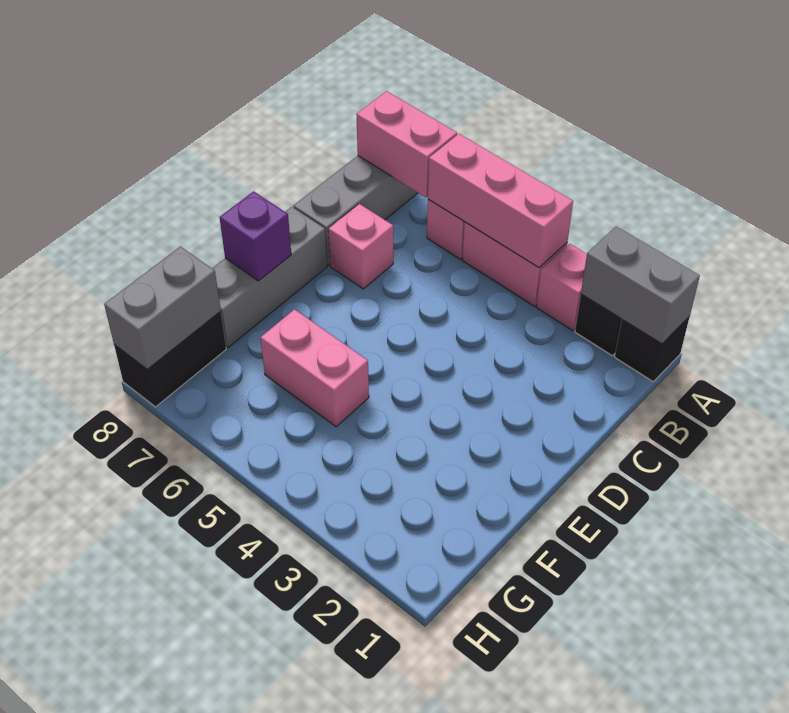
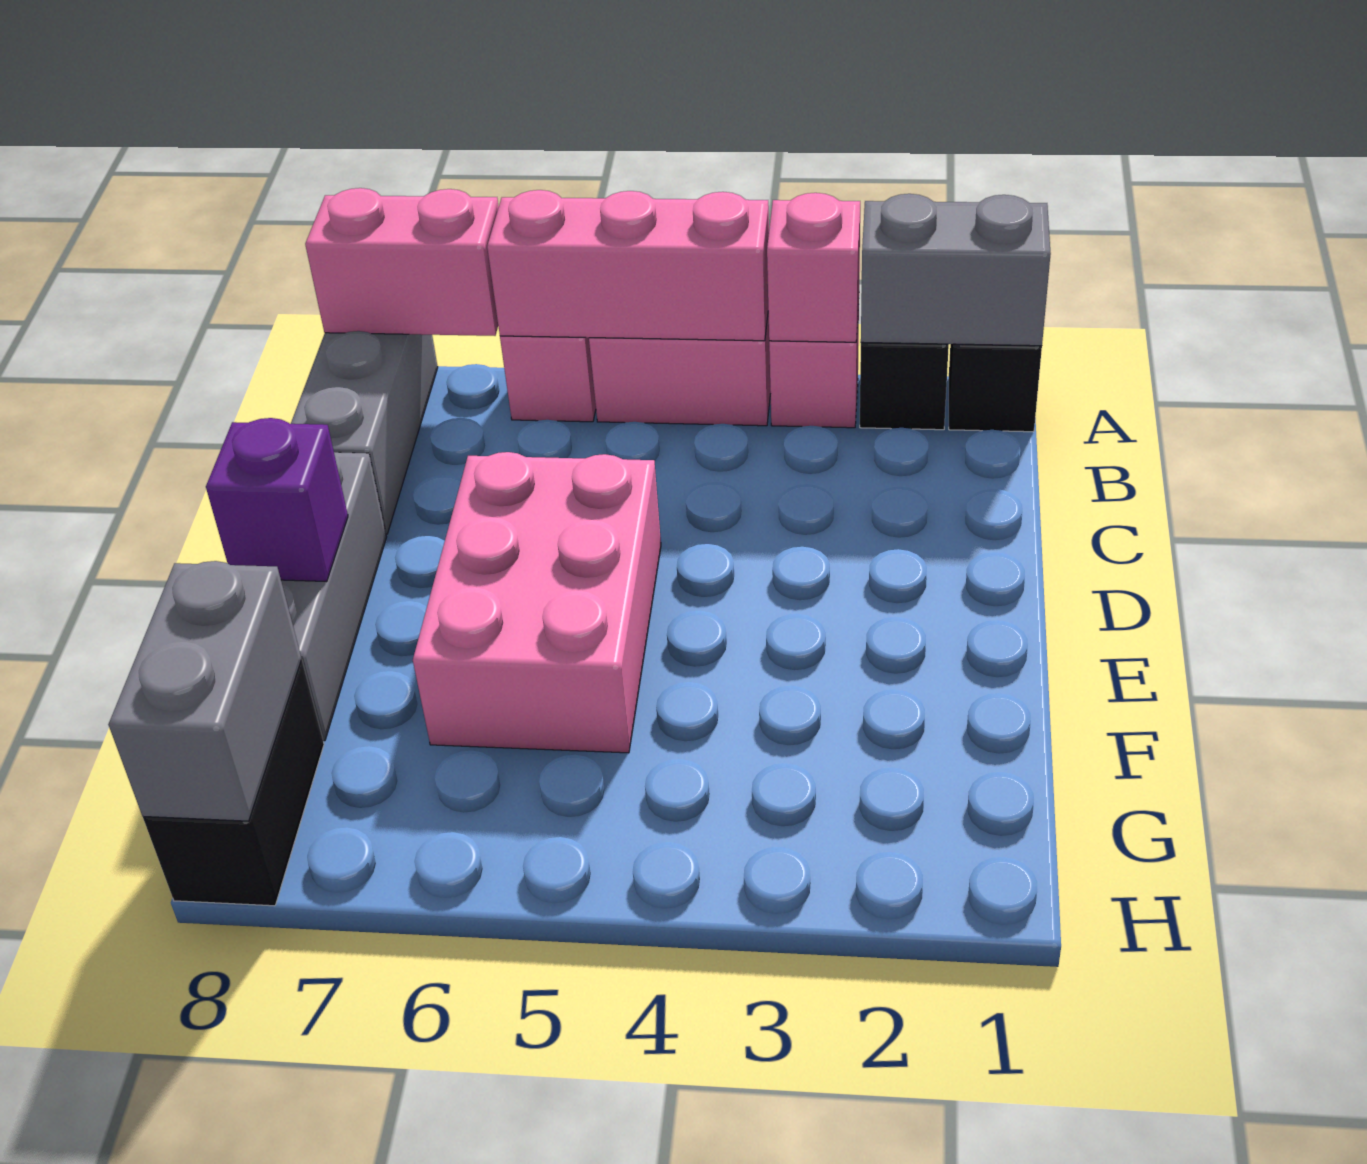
pink brick C7 level 1 -> pink brick A3 level 2
pink brick F5:F6 level 1 -> pink brick D5:F6 level 1

